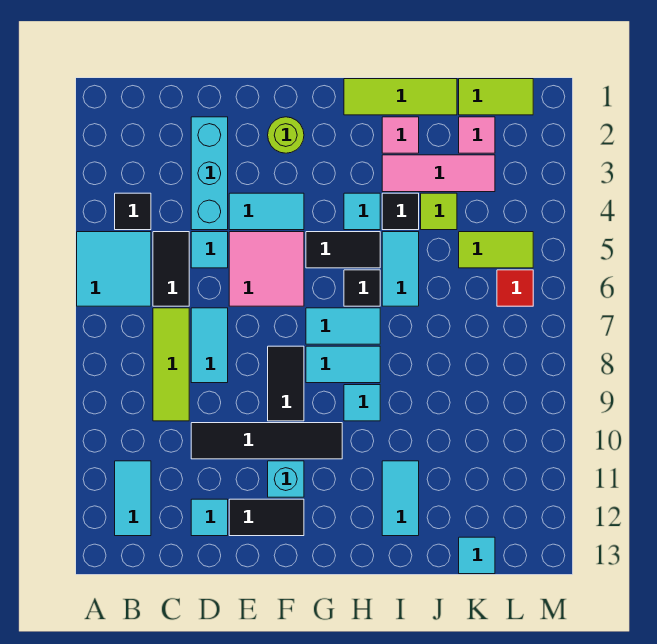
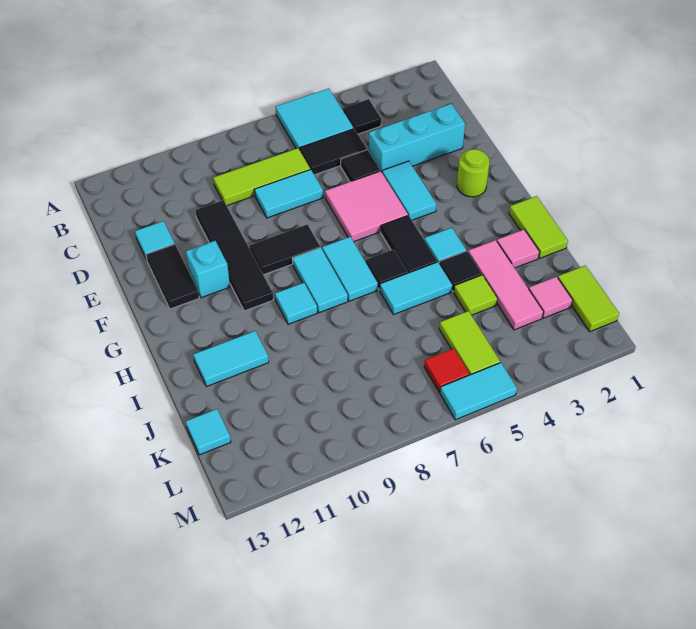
cyan tile B11:B12 level 1 -> cyan tile M5:M6 level 1
cyan tile D5 level 1 -> black tile D5 level 1
lime tile H1:J1 level 1 -> lime tile H1:I1 level 1

